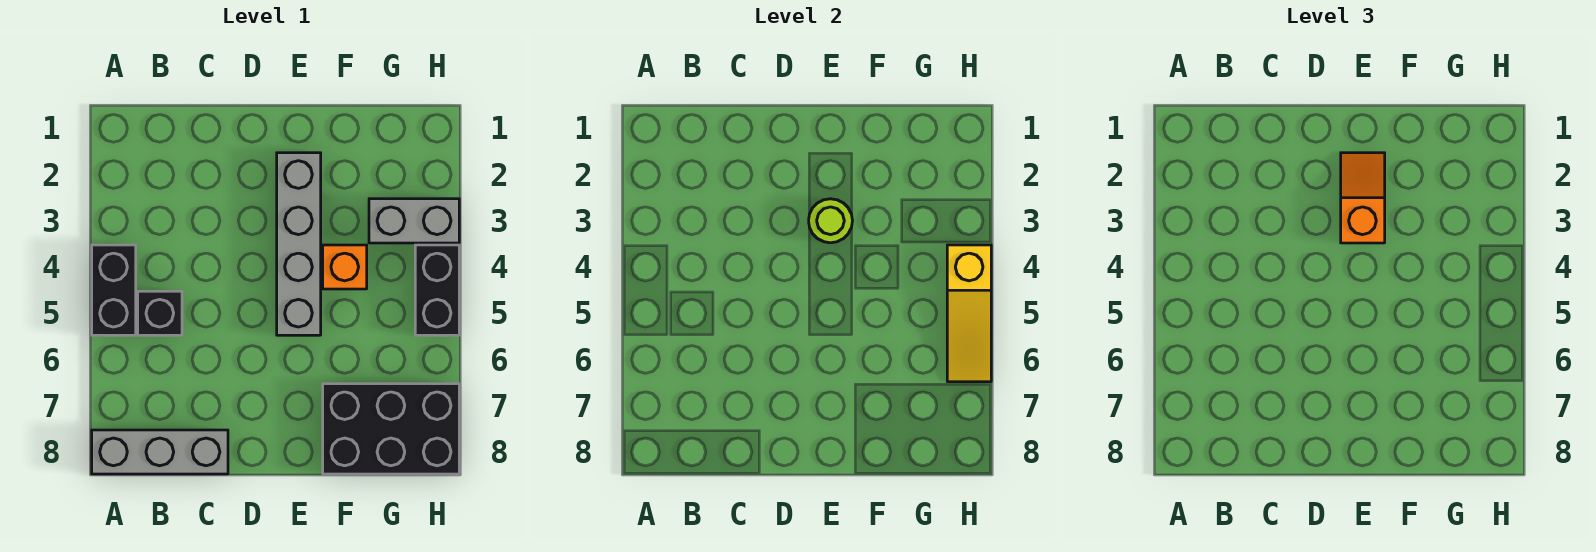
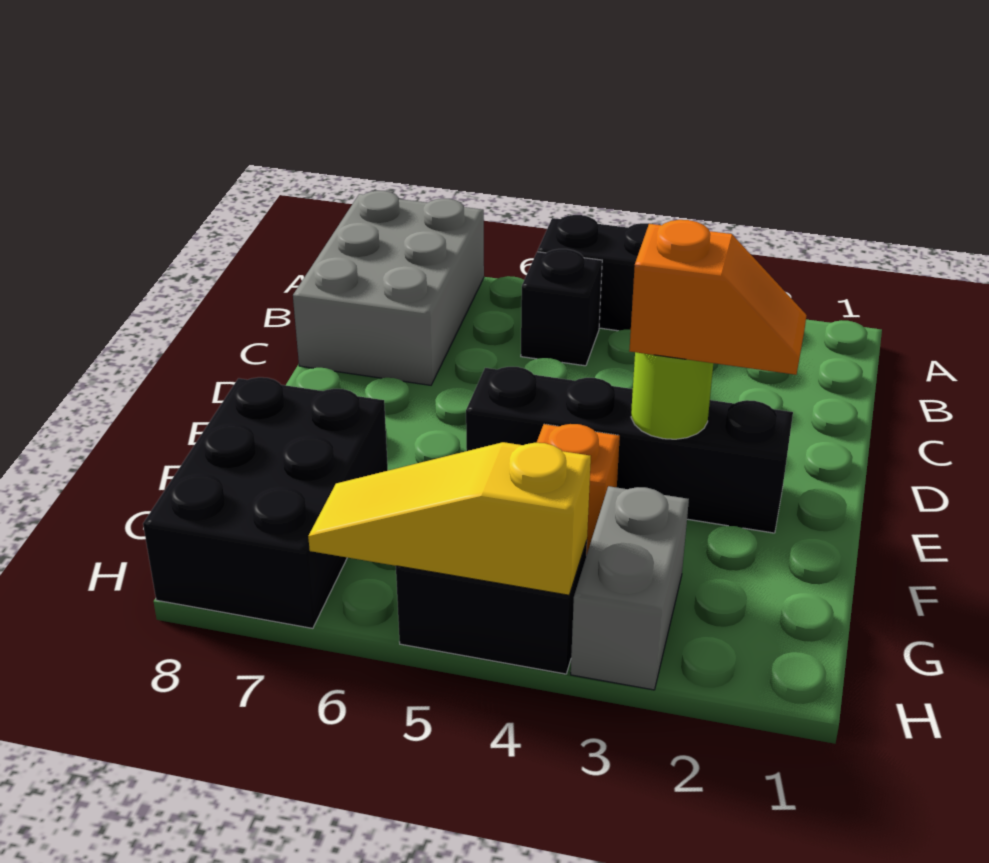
grey brick A8:C8 level 1 -> grey brick A7:C8 level 1
grey brick E2:E5 level 1 -> black brick E2:E5 level 1

